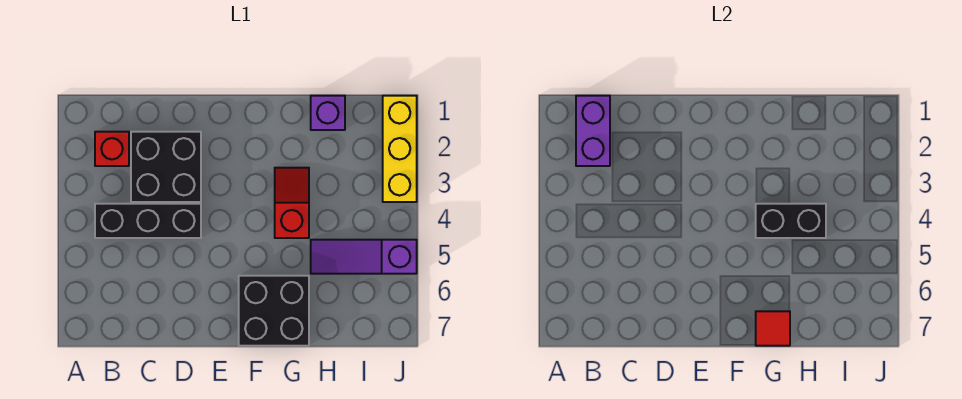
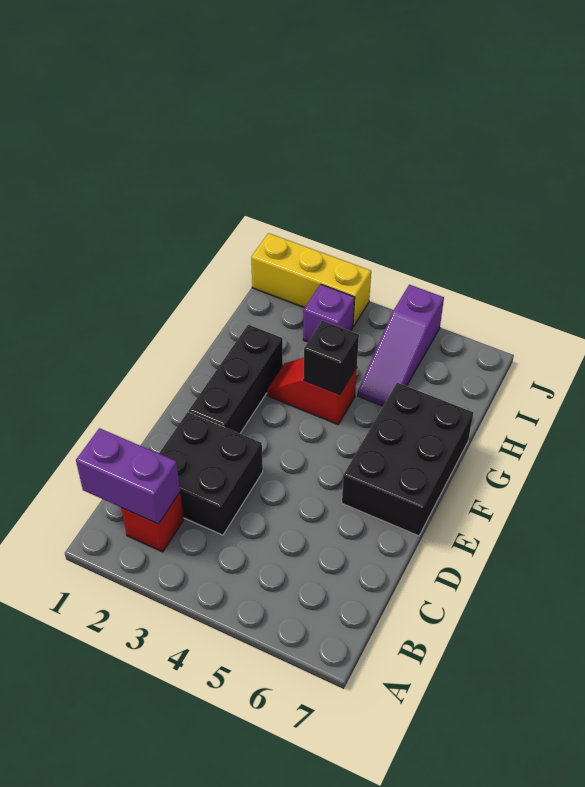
black brick B4:D4 level 1 -> black brick E2:G2 level 1
black brick F6:G7 level 1 -> black brick E6:G7 level 1
black brick G4:H4 level 2 -> black brick G4 level 2
red tile G7 level 2 -> none
purple brick H1 level 1 -> purple brick I3 level 1

